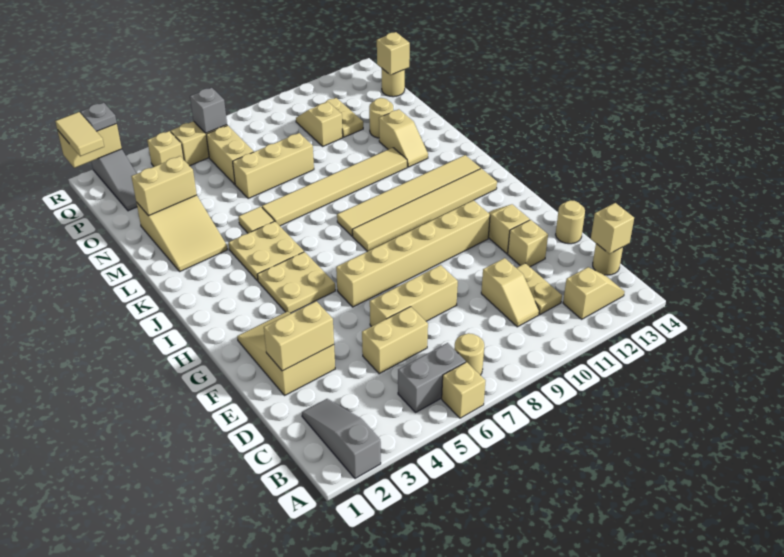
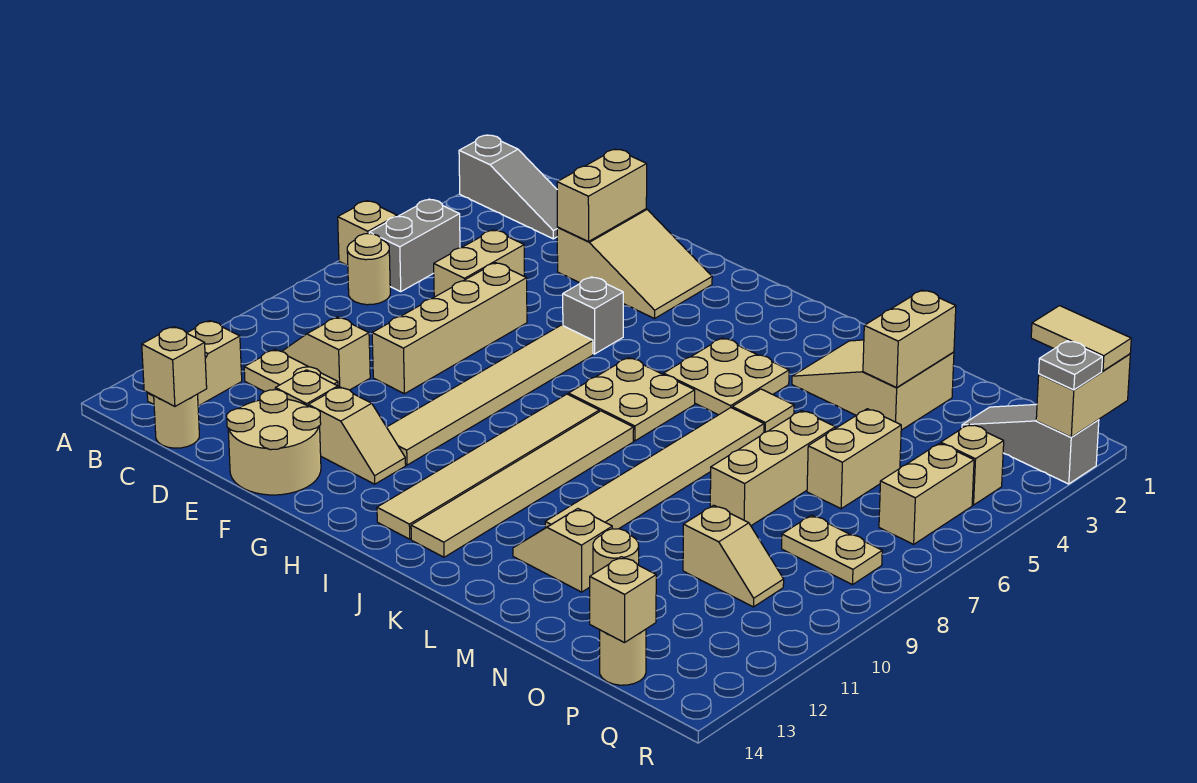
tan brick E6:E8 level 1 -> tan brick E6:E9 level 1
tan round brick E14 level 1 -> tan round brick E13:F14 level 1
tan brick G6:G11 level 1 -> tan tile G6:G11 level 1
tan plate H4:I5 level 1 -> tan plate I6:J7 level 1
tan brick O6:P6 level 1 -> tan brick O5:O6 level 1
tan plate O11:P11 level 1 -> tan plate P8:Q8 level 1
grey brick Q6 level 2 -> grey brick G5 level 1

